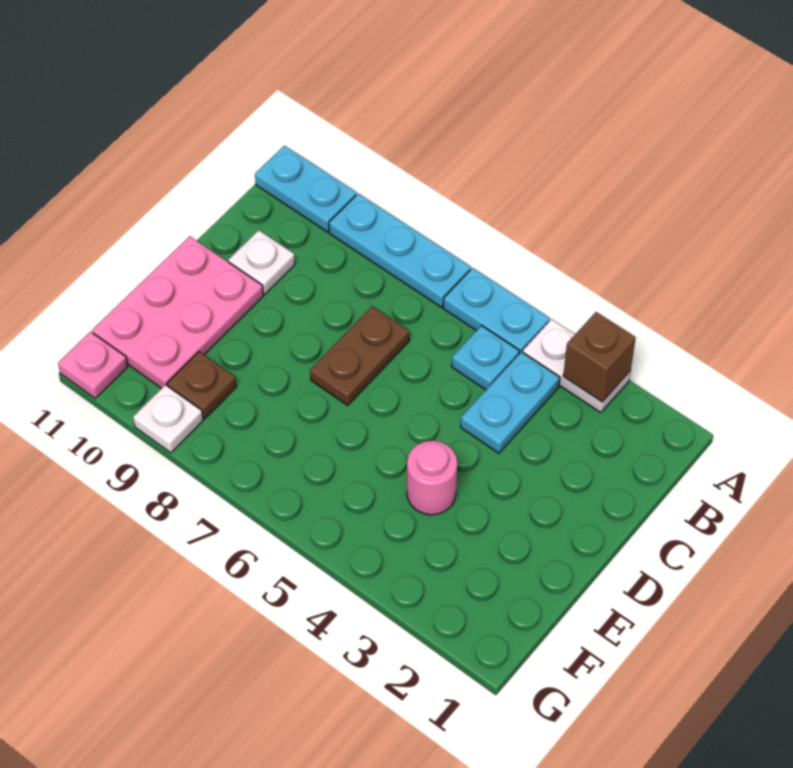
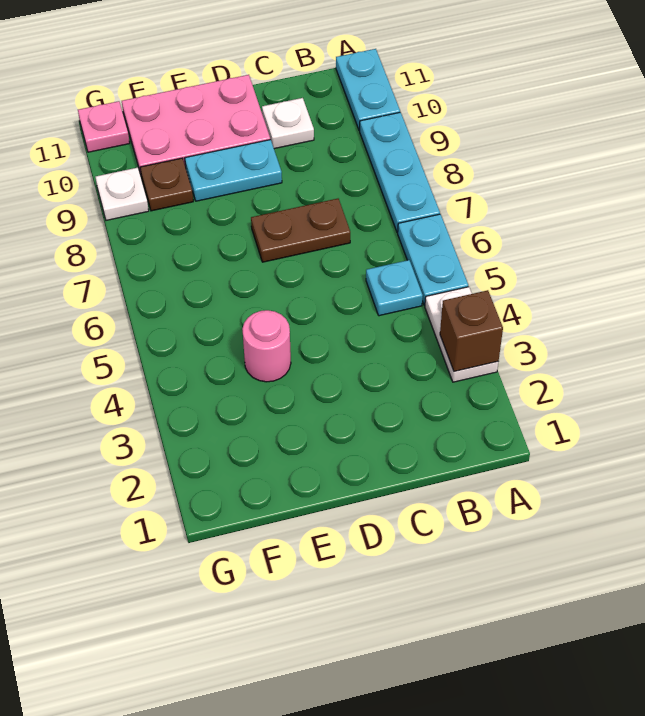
cyan plate B4:C4 level 1 -> cyan plate D9:E9 level 1

